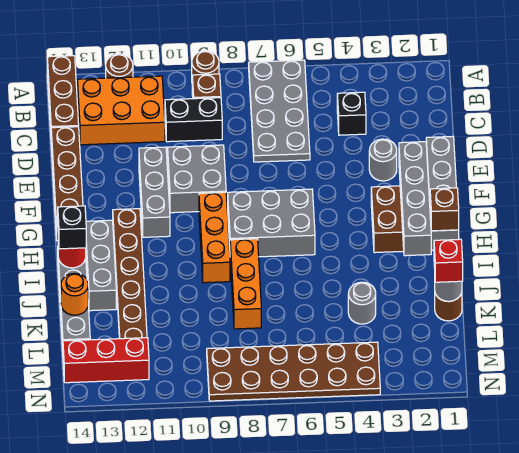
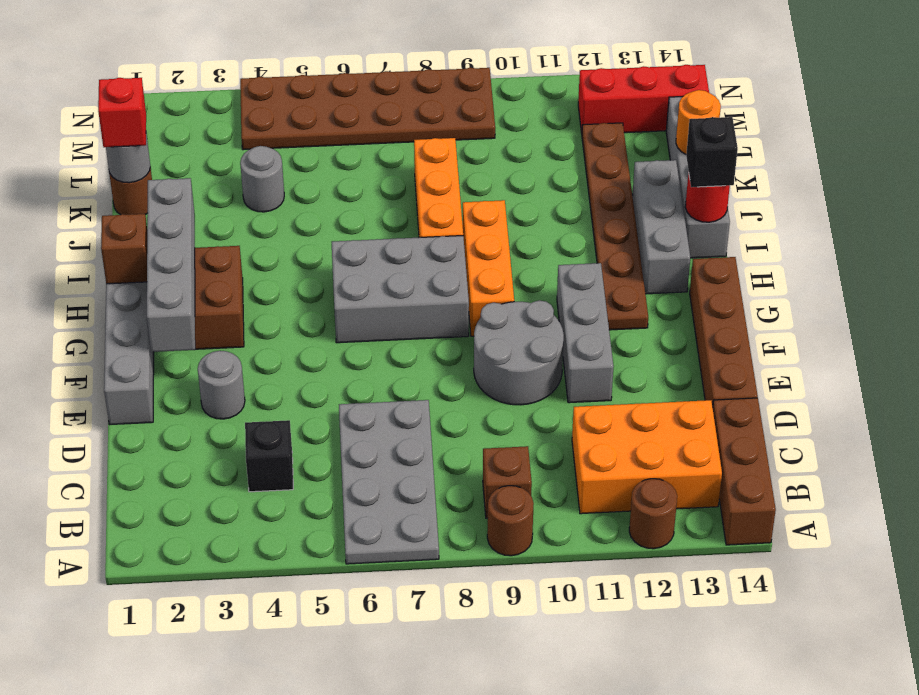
black brick C9:C10 level 1 -> none
grey brick E9:F10 level 1 -> grey round brick E9:F10 level 1

